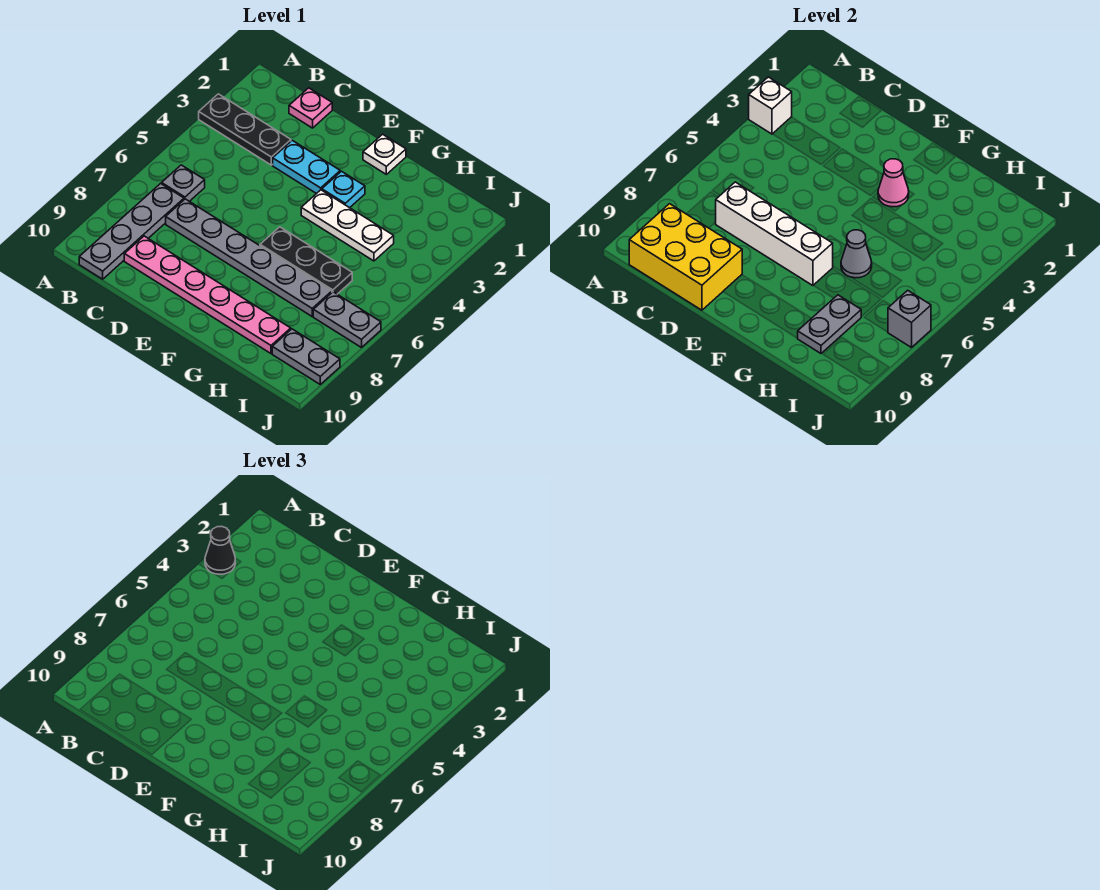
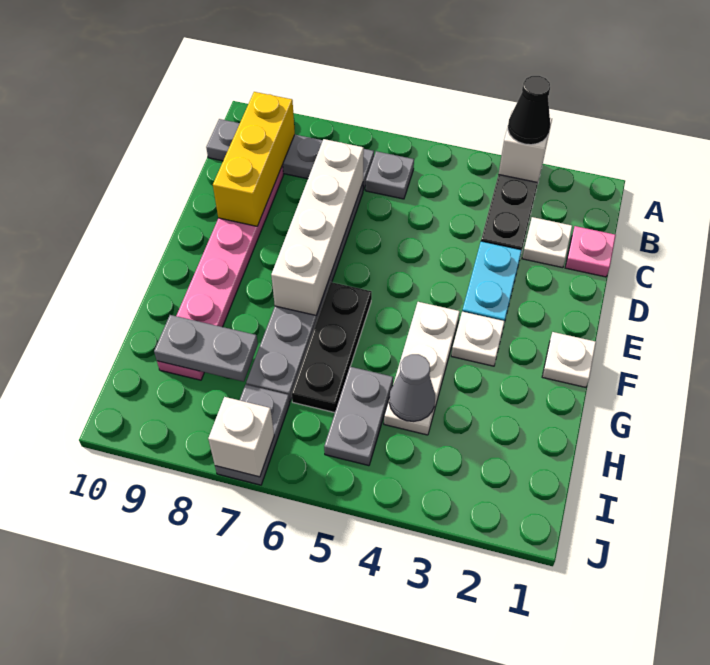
yellow brick B9:D10 level 2 -> yellow brick B9:D9 level 2
none -> white plate C2 level 1
cyan plate F3 level 1 -> white plate F3 level 1
pink cone F3 level 2 -> none
grey cone G6 level 2 -> grey cone H4 level 2
grey plate I9:J9 level 1 -> grey plate H5:I5 level 1
grey brick J7 level 2 -> white brick J7 level 2

